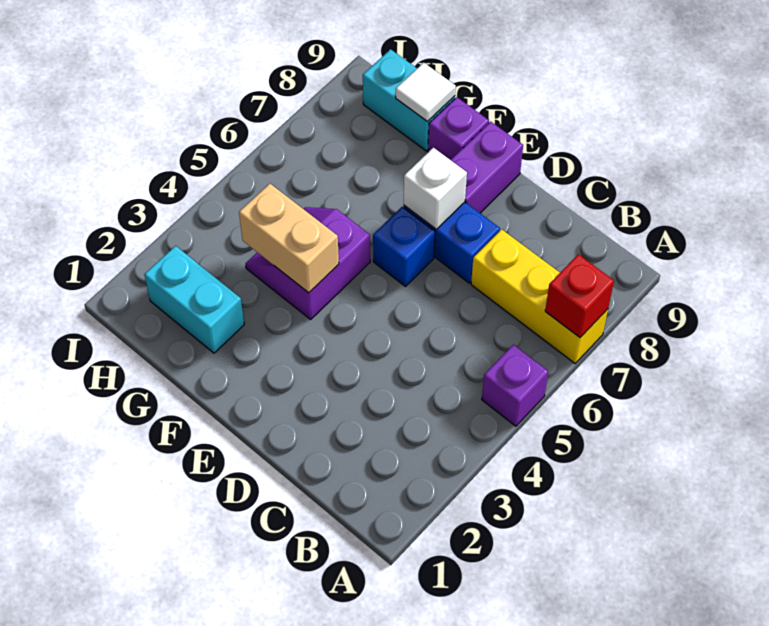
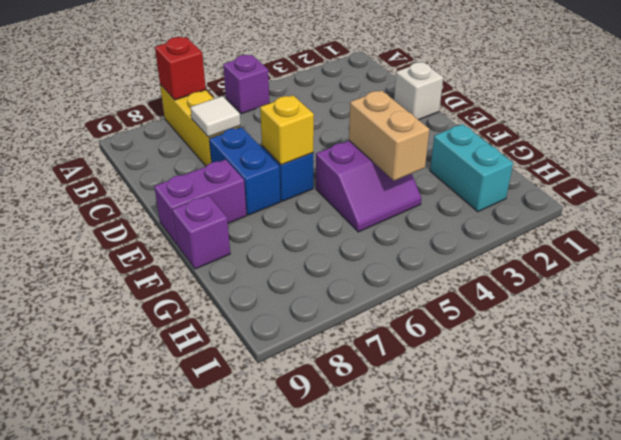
none -> yellow brick E6 level 2
white brick E7 level 2 -> white brick D1 level 1
cyan brick G9:H9 level 1 -> none
white tile G9 level 2 -> white tile C7 level 2

